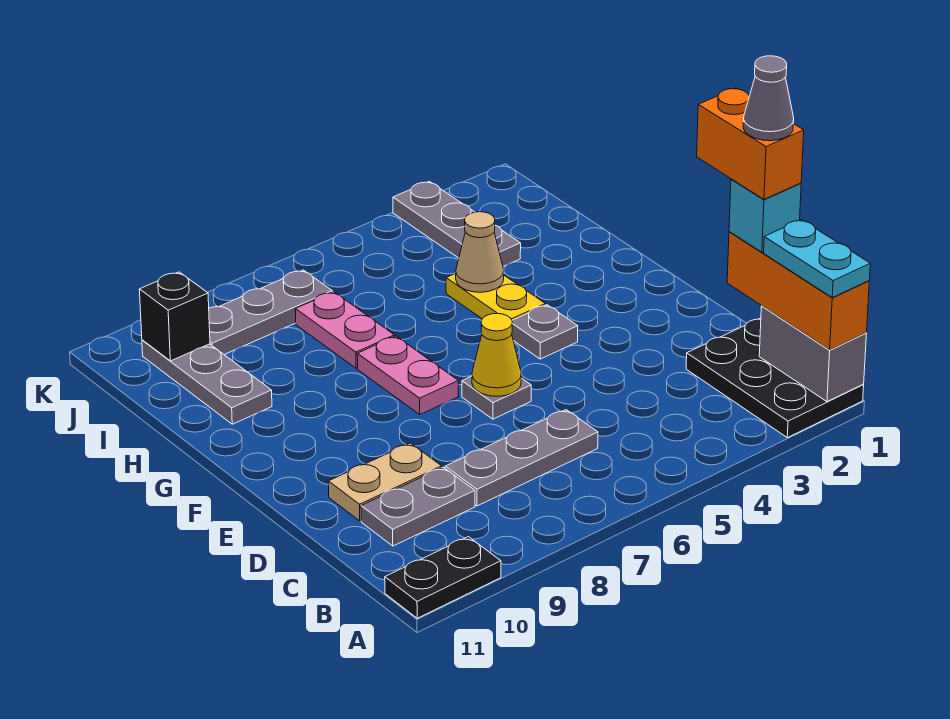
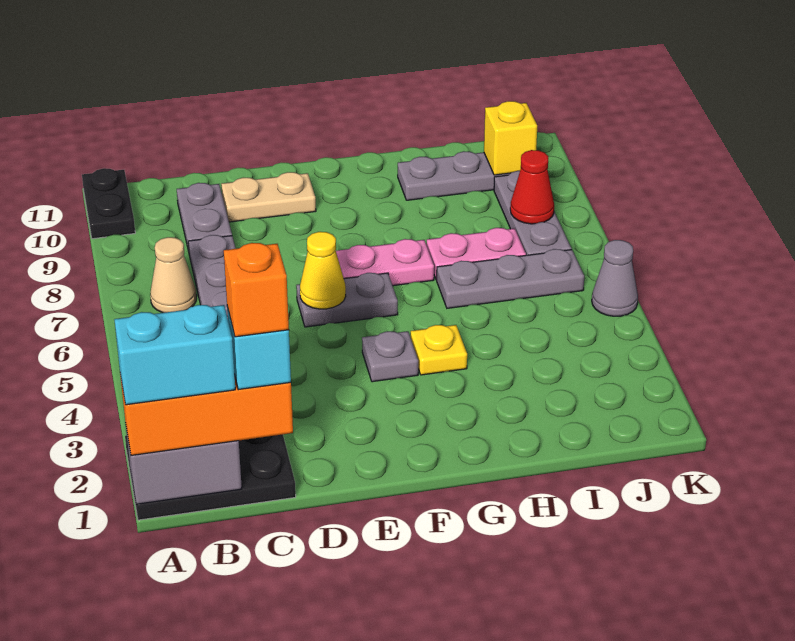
cyan plate A1:B1 level 4 -> cyan brick A1:B1 level 4
orange brick C1:D1 level 5 -> orange brick C1 level 5
grey cone C1 level 6 -> grey cone K5 level 1
tan plate D9:D10 level 1 -> tan plate D10:E10 level 1
grey plate E6 level 1 -> grey plate E6:F6 level 1
yellow plate G4:H4 level 1 -> yellow plate G4 level 1
tan cone H4 level 2 -> tan cone B7 level 1
grey plate I3:K3 level 1 -> grey plate H6:J6 level 1
none -> red cone J8 level 2
black brick J10 level 2 -> yellow brick J10 level 2

